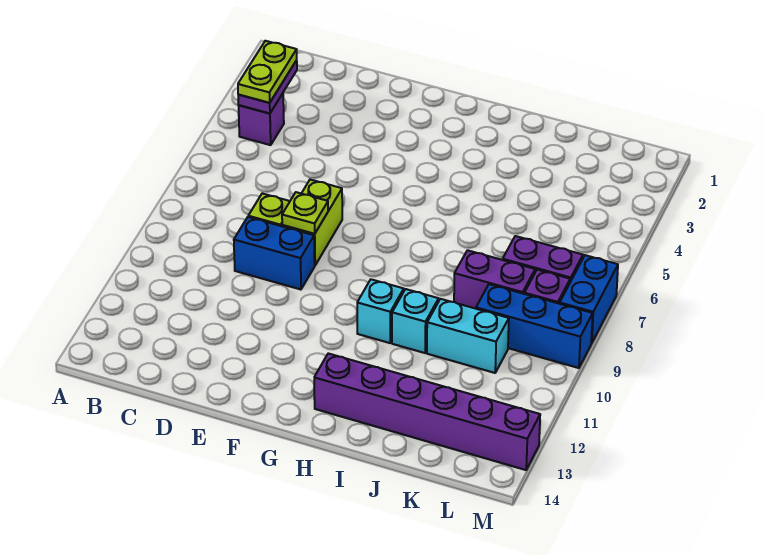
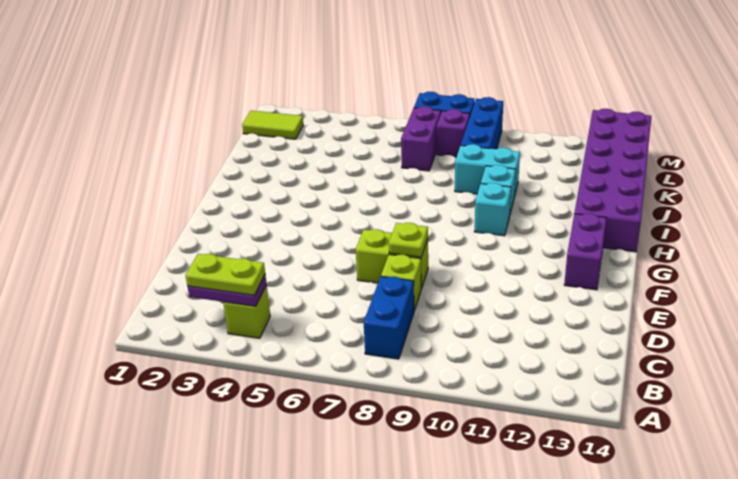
purple brick B4 level 1 -> lime brick B4 level 1
blue brick D9:E9 level 1 -> blue brick B8:C8 level 1
purple brick H13:M13 level 1 -> purple brick H13:M14 level 1
purple brick J8:K8 level 1 -> purple brick F13:G13 level 1
cyan brick J10:K10 level 1 -> cyan brick J9:J10 level 1
none -> lime tile L1:L2 level 1

